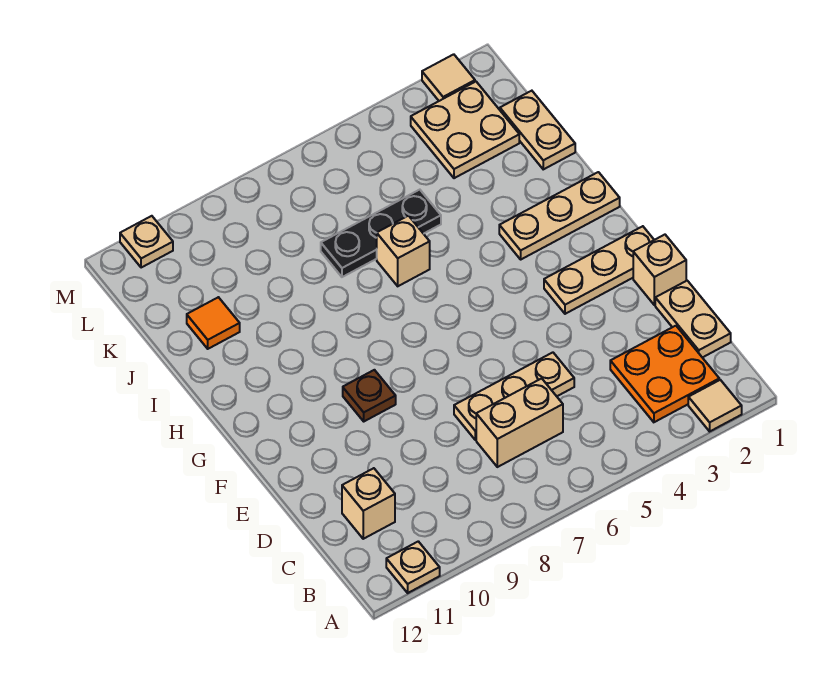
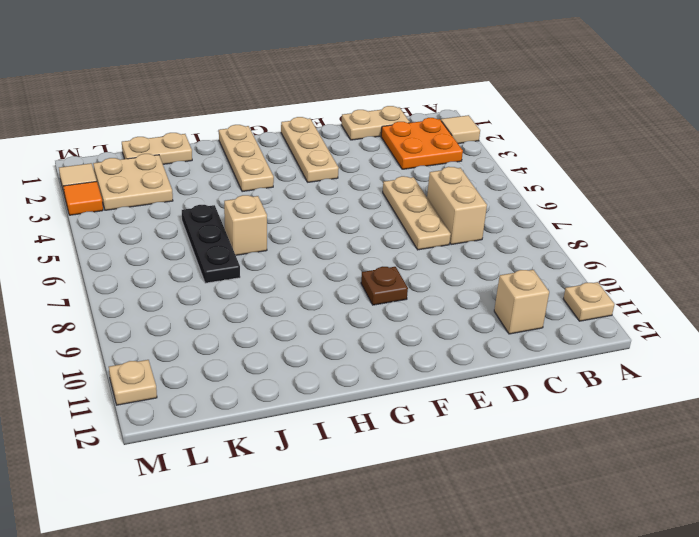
tan brick E1 level 1 -> none
orange tile J11 level 1 -> orange tile M3 level 1

